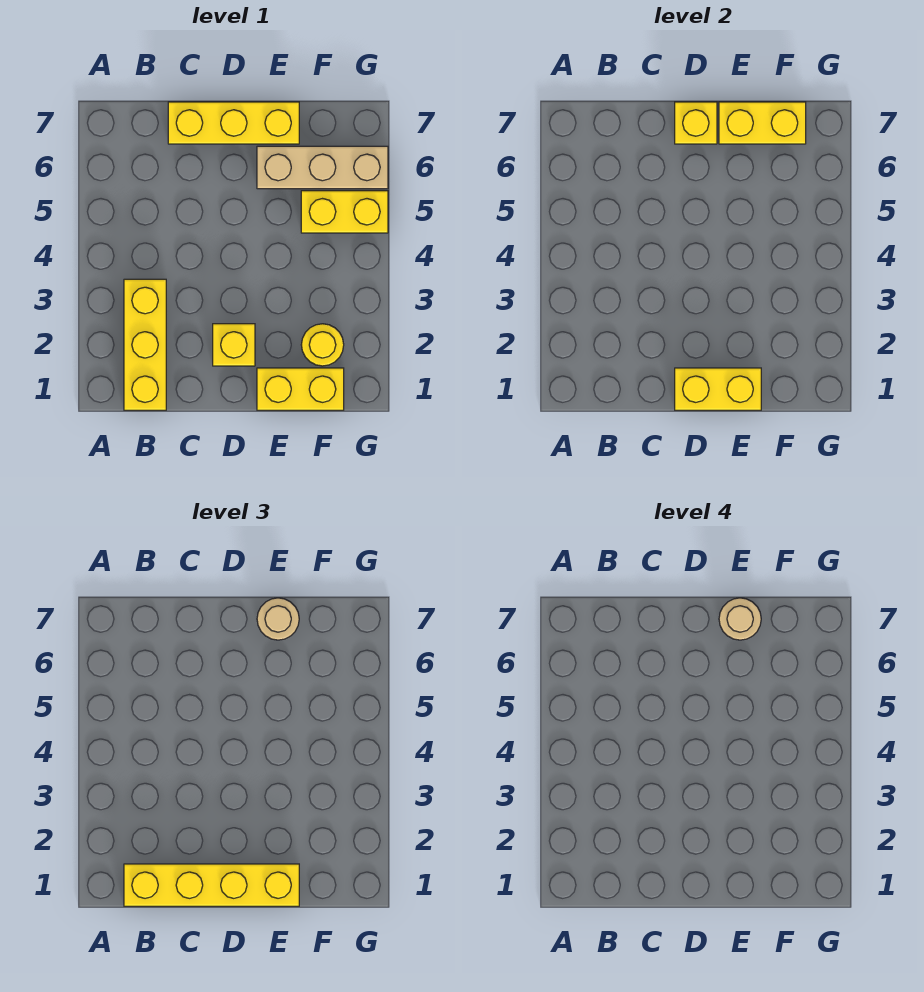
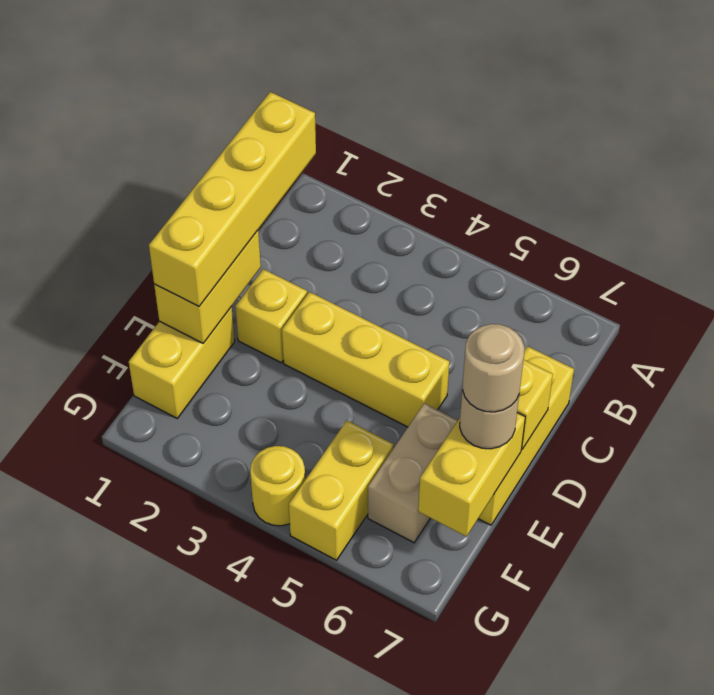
yellow brick B1:B3 level 1 -> yellow brick D3:D5 level 1
tan brick E6:G6 level 1 -> tan brick E6:F6 level 1
yellow round brick F2 level 1 -> yellow round brick G4 level 1

